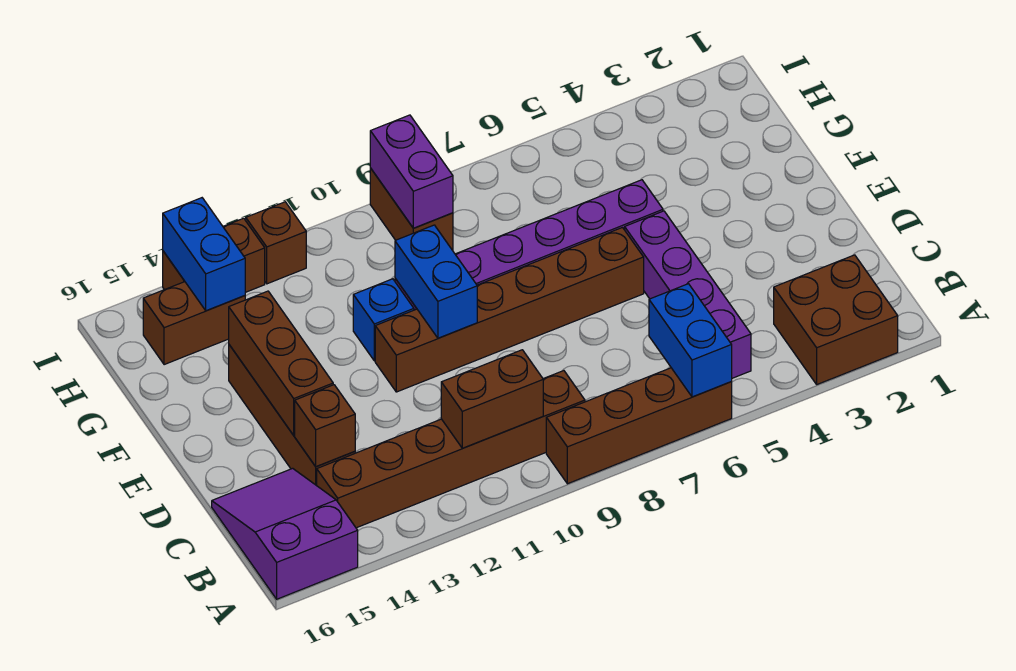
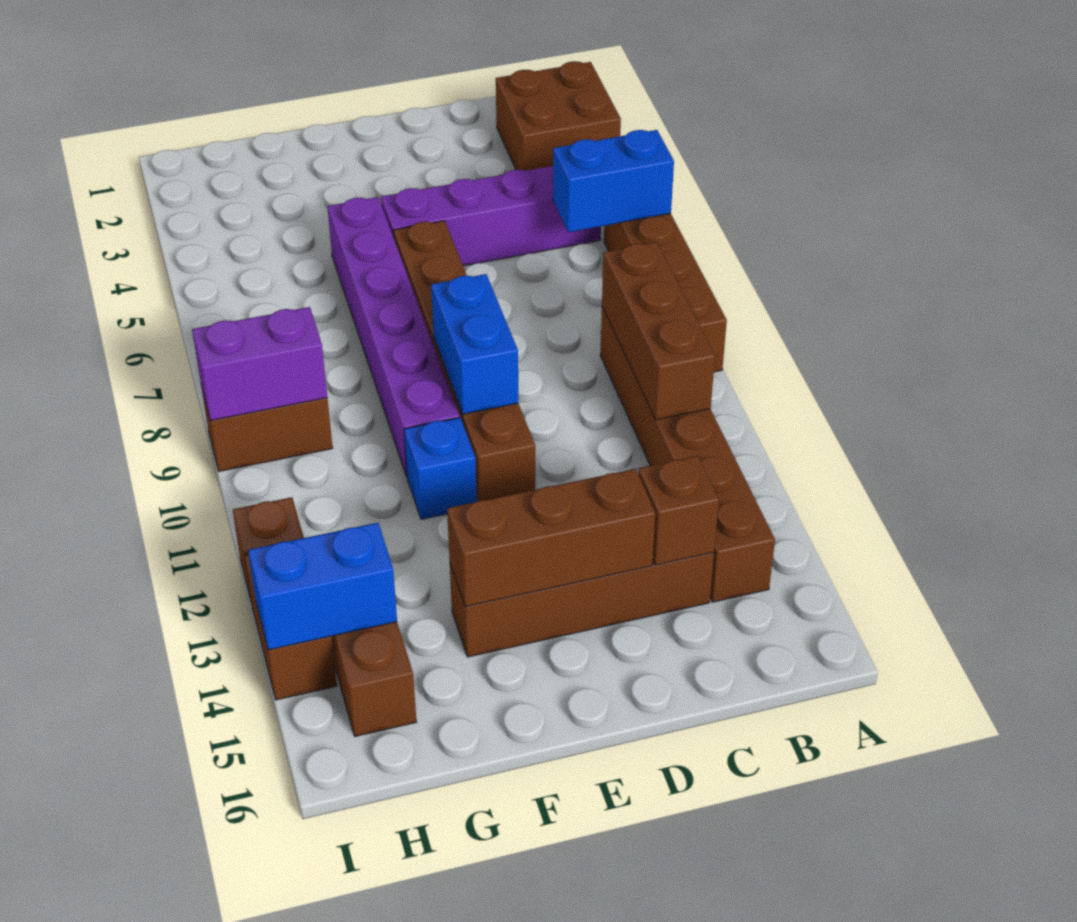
purple slope A15:C16 level 1 top A -> none
brown brick B10:B11 level 2 -> brown brick B9:B11 level 2
blue brick E10:F10 level 2 -> blue brick E9:E10 level 2

